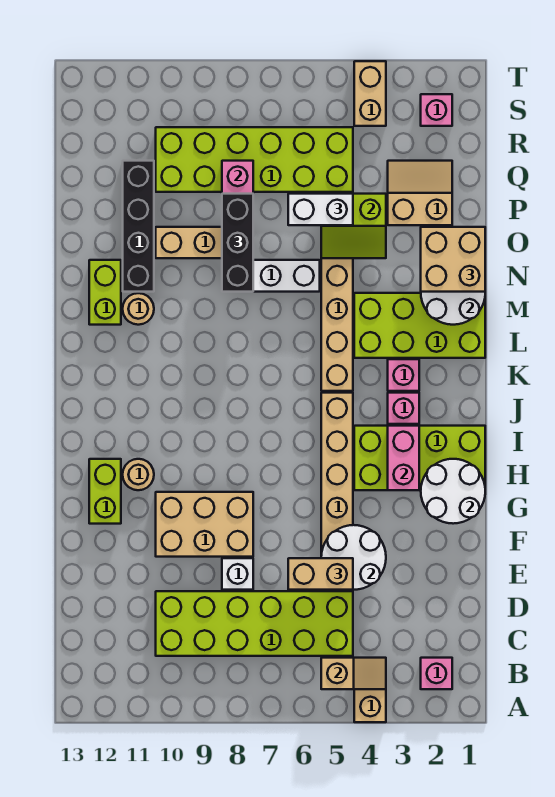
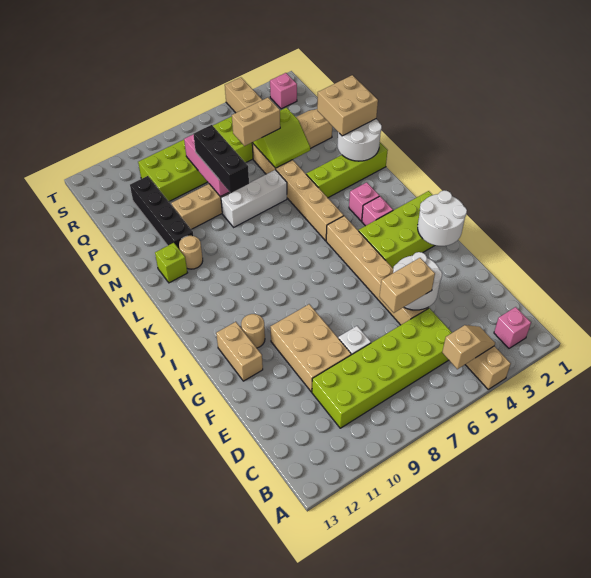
tan brick F8:G10 level 1 -> tan brick E9:G10 level 1
lime brick G12:H12 level 1 -> tan brick G12:H12 level 1
pink brick H3:I3 level 2 -> none
lime brick L1:M4 level 1 -> lime brick M1:M4 level 1
lime brick M12:N12 level 1 -> lime brick M12 level 1
white brick P5:P6 level 3 -> tan brick P5:P6 level 3

